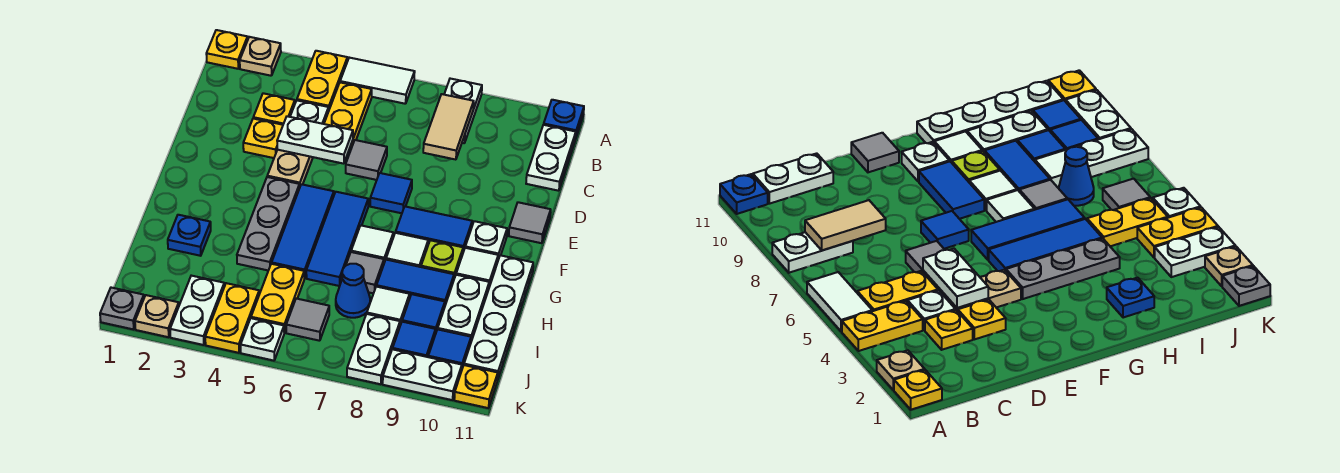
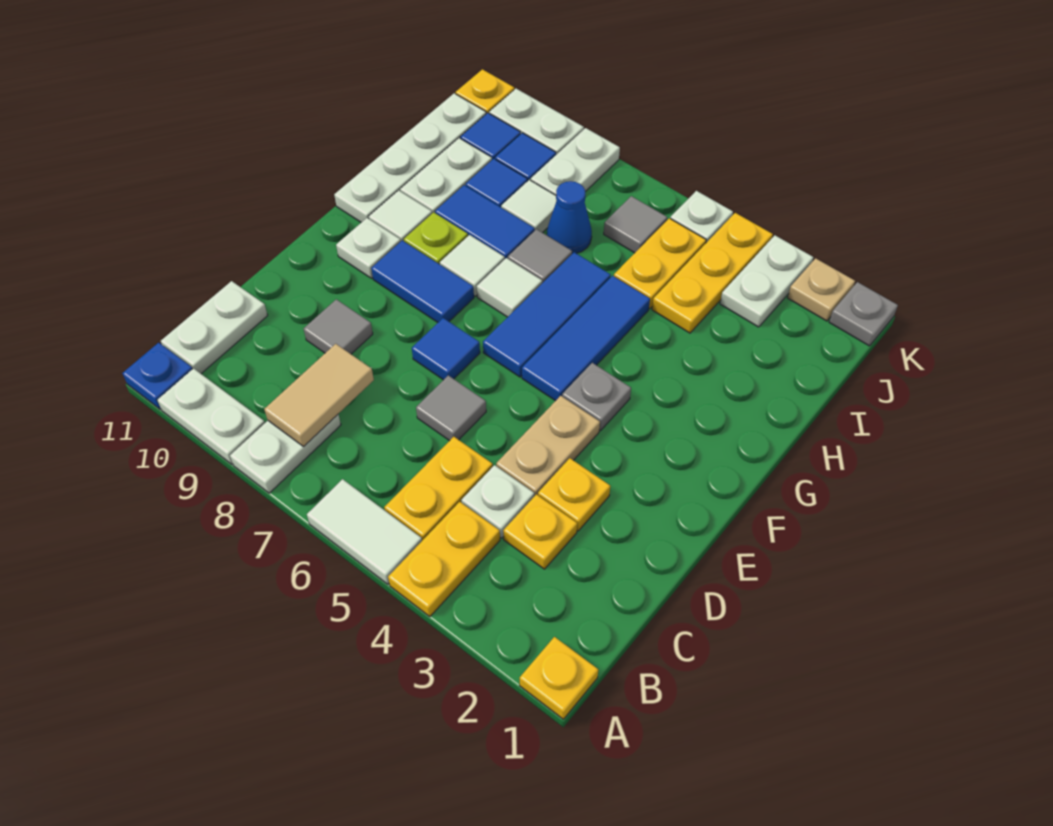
tan plate A2 level 1 -> none
white plate D4:D5 level 2 -> white plate A9:A10 level 1
grey tile E11 level 1 -> grey tile D9 level 1
grey plate F4:H4 level 1 -> grey plate F4 level 1
blue plate H2 level 1 -> none
yellow plate J4:K4 level 1 -> yellow plate I4:K4 level 1

